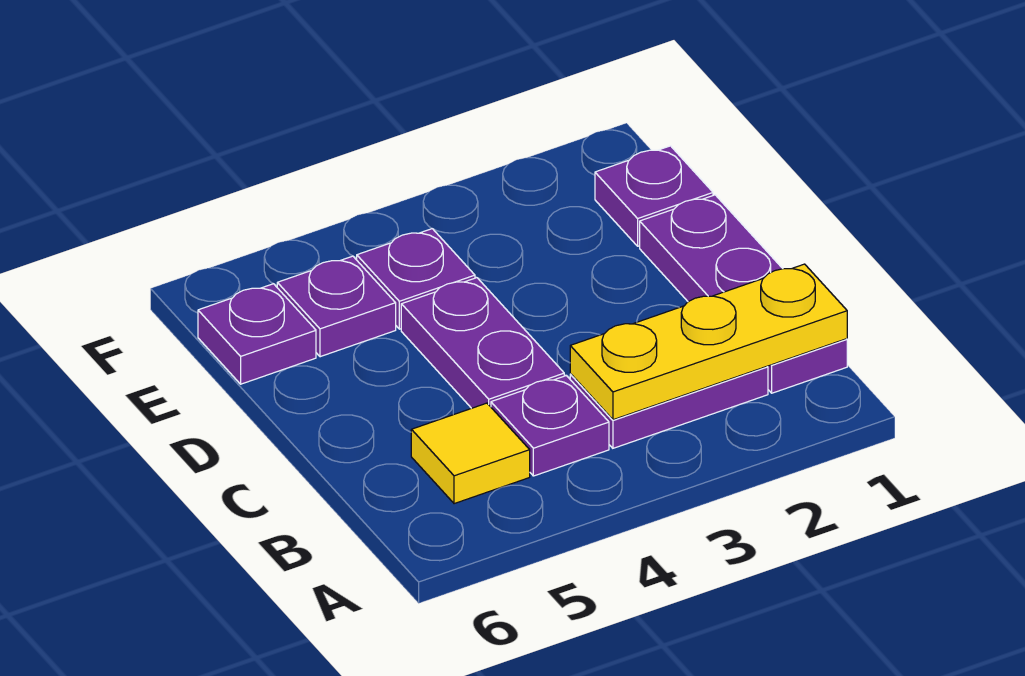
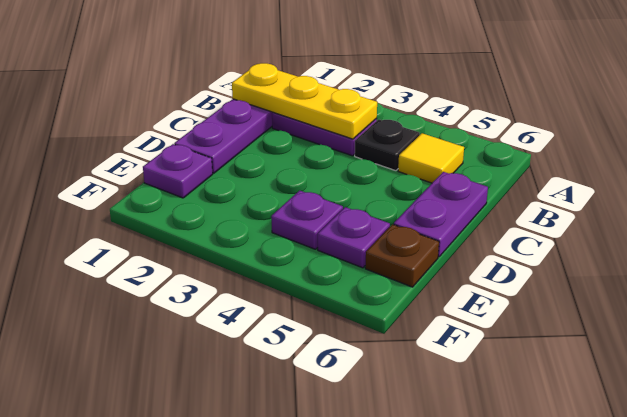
purple plate B4 level 1 -> black plate B4 level 1
purple plate C4:D4 level 1 -> purple plate C6:D6 level 1
purple plate E6 level 1 -> brown plate E6 level 1

